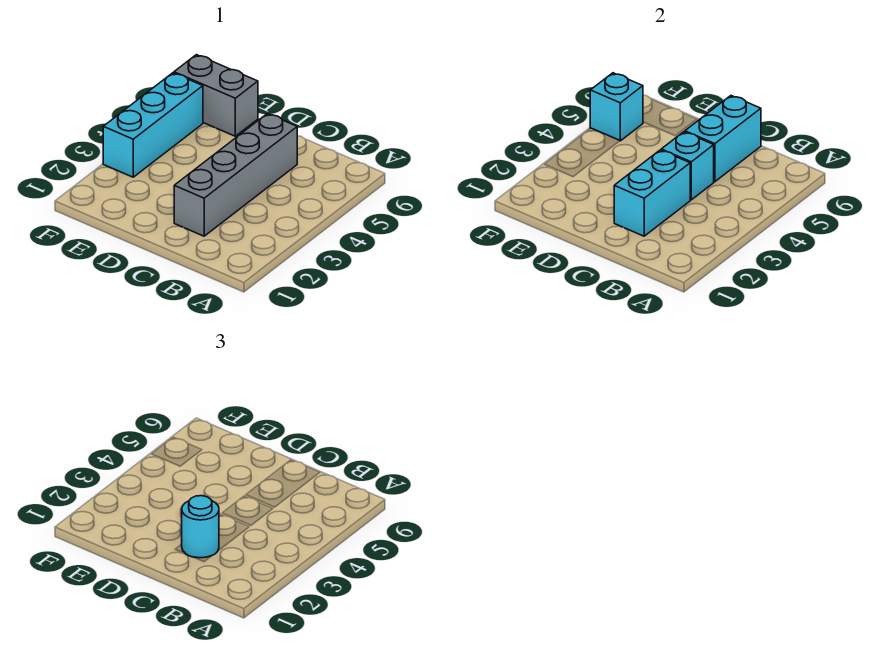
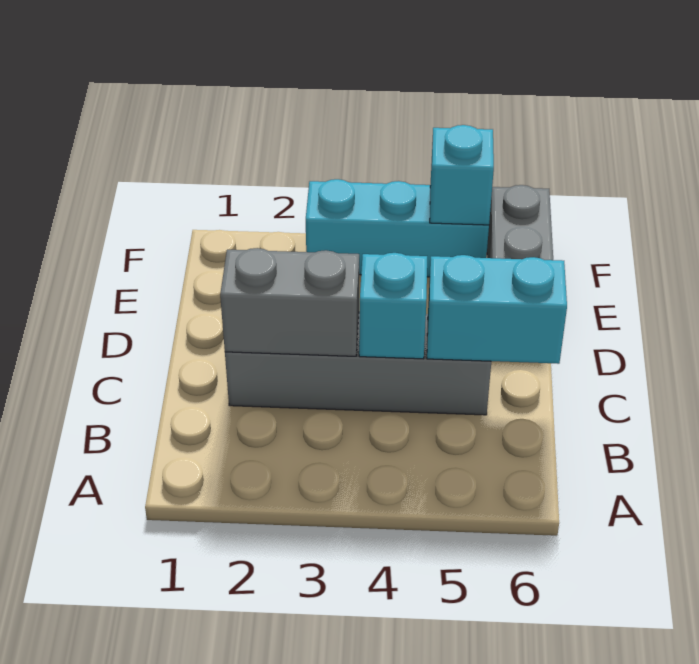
cyan brick C2:C3 level 2 -> grey brick C2:C3 level 2
cyan round brick C2 level 3 -> none

